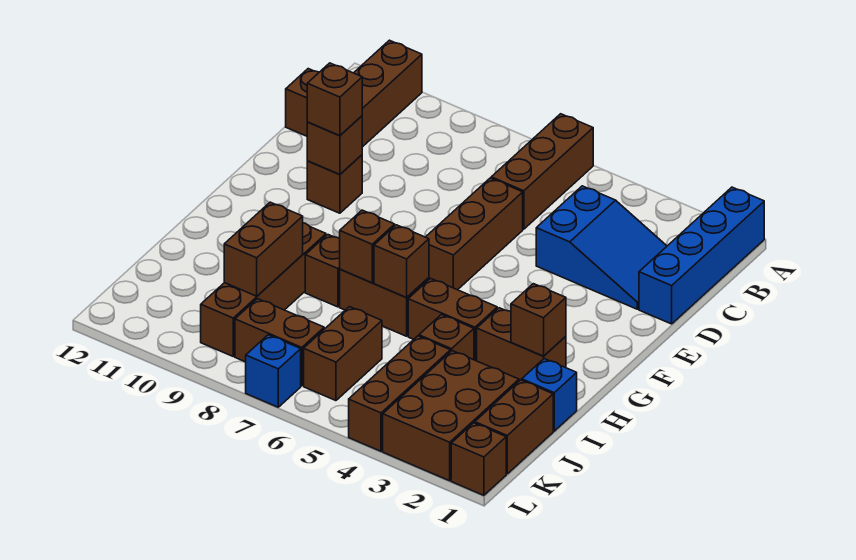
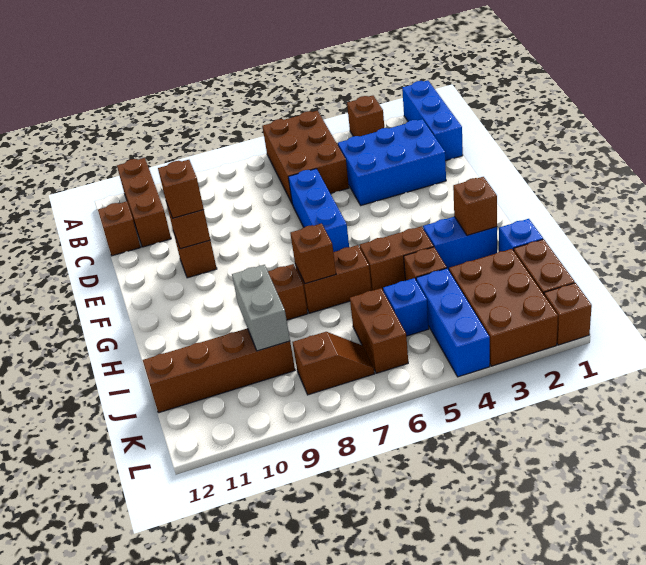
blue brick A1:D1 level 1 -> blue brick A1:C1 level 1
brown brick A6:C6 level 1 -> brown brick A5:C6 level 1
blue slope C2:D4 level 1 top 4 -> blue brick C2:D4 level 1
brown brick D6:F6 level 1 -> blue brick D6:F6 level 1
brown brick H2:H3 level 1 -> blue brick H2:H3 level 1
brown brick H6 level 2 -> brown brick A3 level 1
brown brick H9:K9 level 1 -> brown brick J9:J12 level 1
brown brick I9:J9 level 2 -> grey brick I9:J9 level 2
brown brick J4:L4 level 1 -> blue brick J4:L4 level 1
brown brick K7:K8 level 1 -> brown slope K7:K8 level 1 top 8
blue brick L7 level 1 -> blue brick J5 level 1

